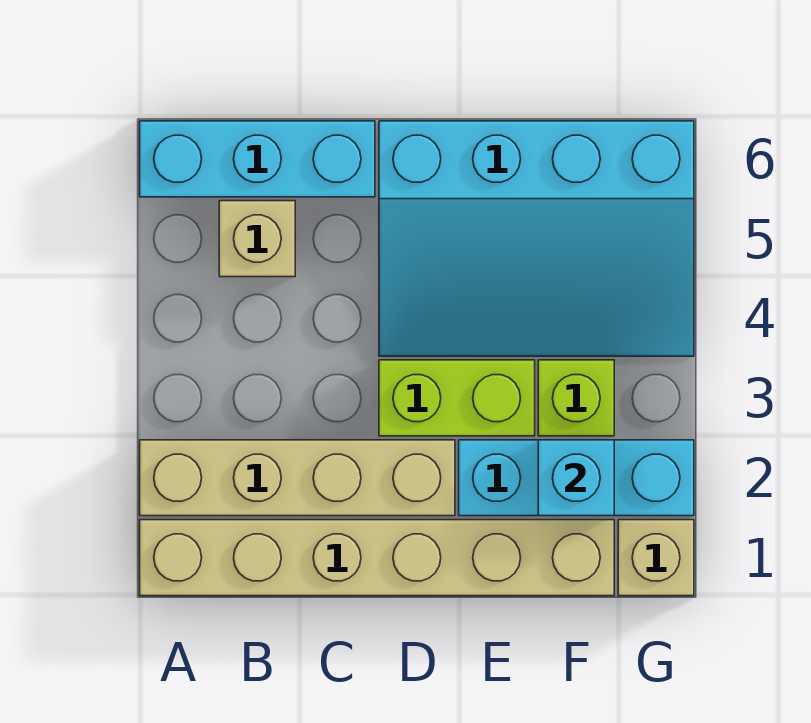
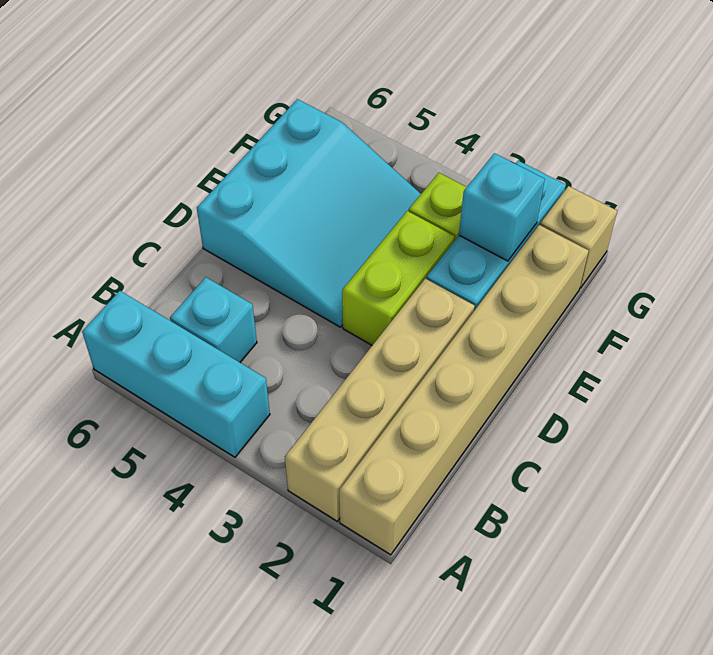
cyan brick A6:C6 level 1 -> cyan brick A4:A6 level 1
tan brick B5 level 1 -> cyan brick B5 level 1
cyan slope D4:G6 level 1 top 6 -> cyan slope D4:F6 level 1 top 6

